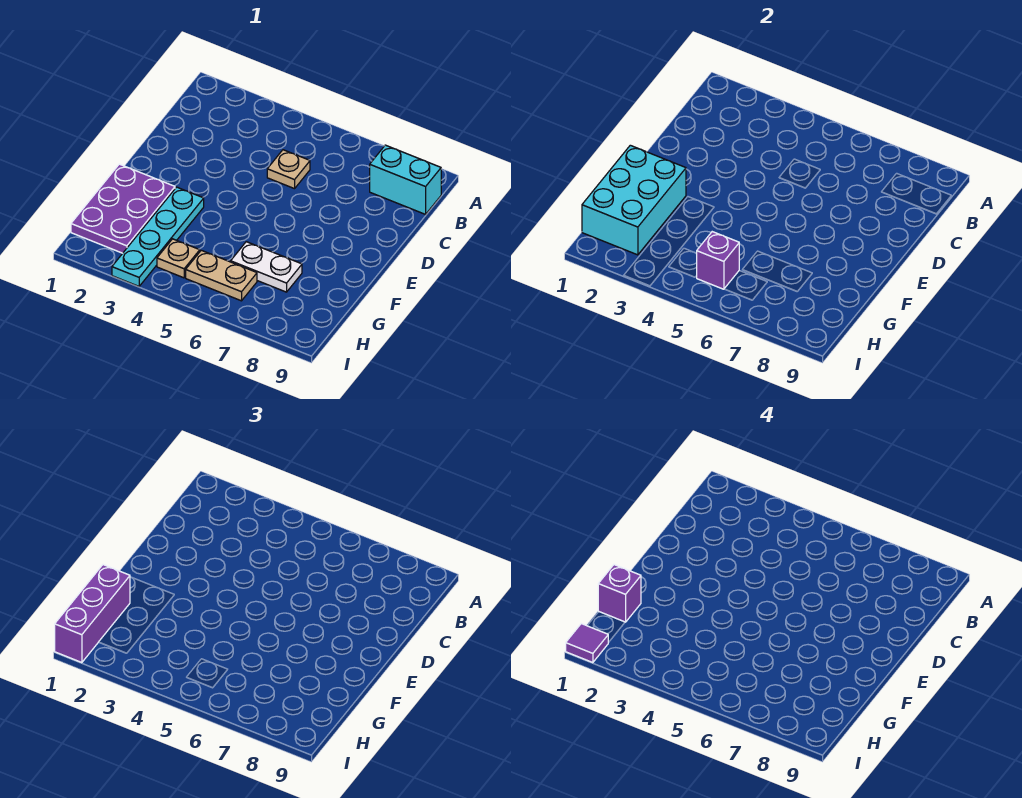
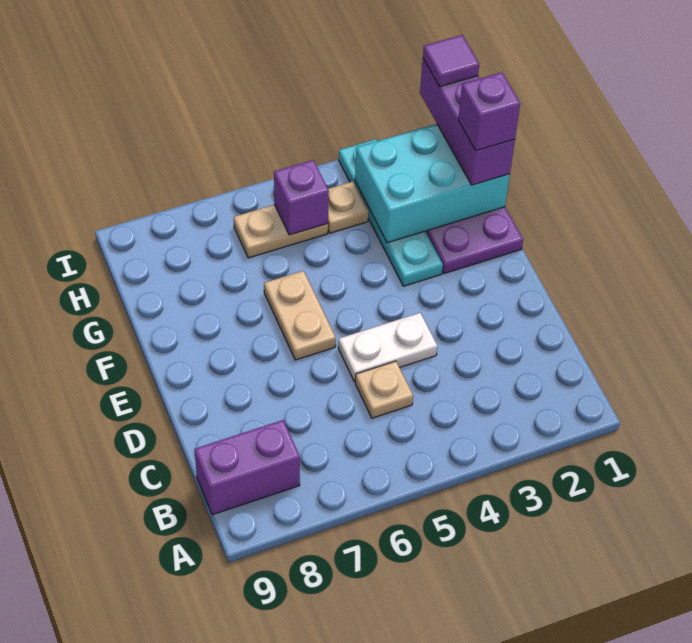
cyan brick B8:B9 level 1 -> purple brick B8:B9 level 1
none -> tan plate E6:F6 level 1
cyan brick F1:H2 level 2 -> cyan brick G1:H3 level 2
white plate G6:G7 level 1 -> white plate D4:D5 level 1

